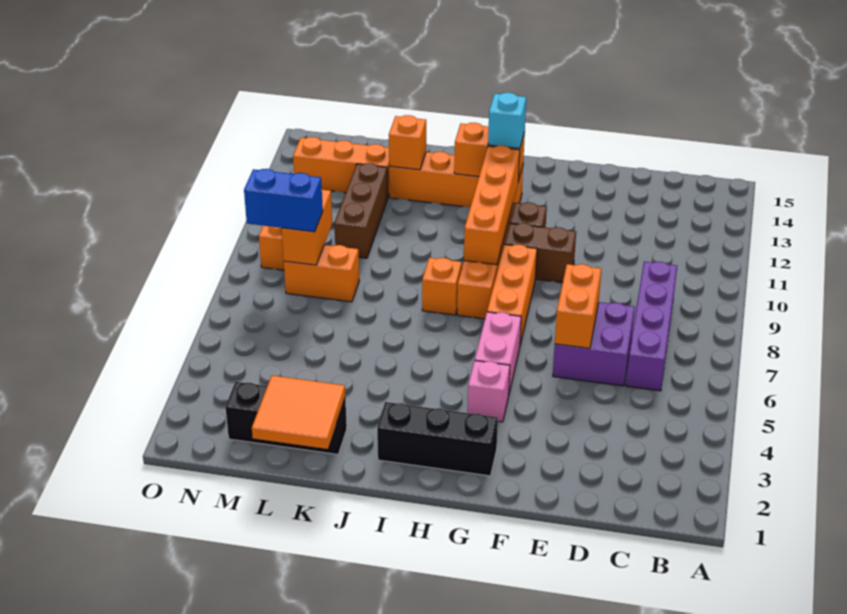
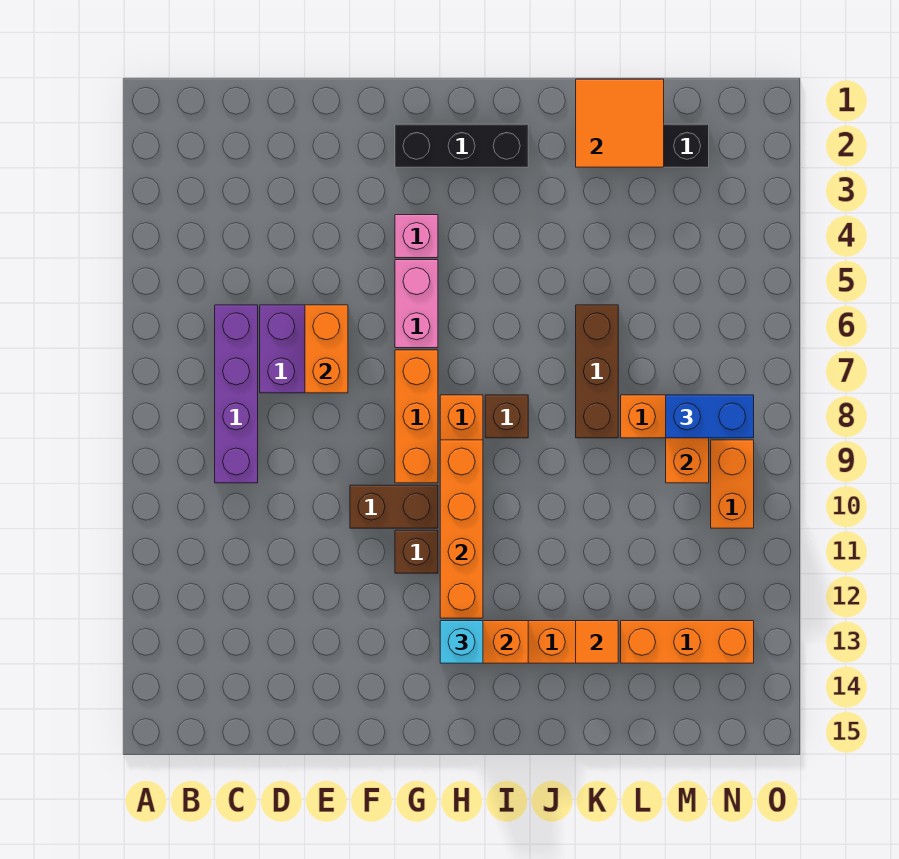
orange brick I8 level 1 -> brown brick I8 level 1
orange brick K13 level 2 -> orange tile K13 level 2
brown brick L10:L12 level 1 -> brown brick K6:K8 level 1

